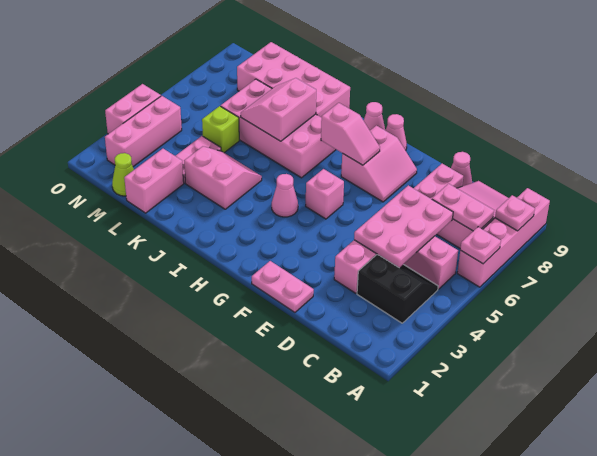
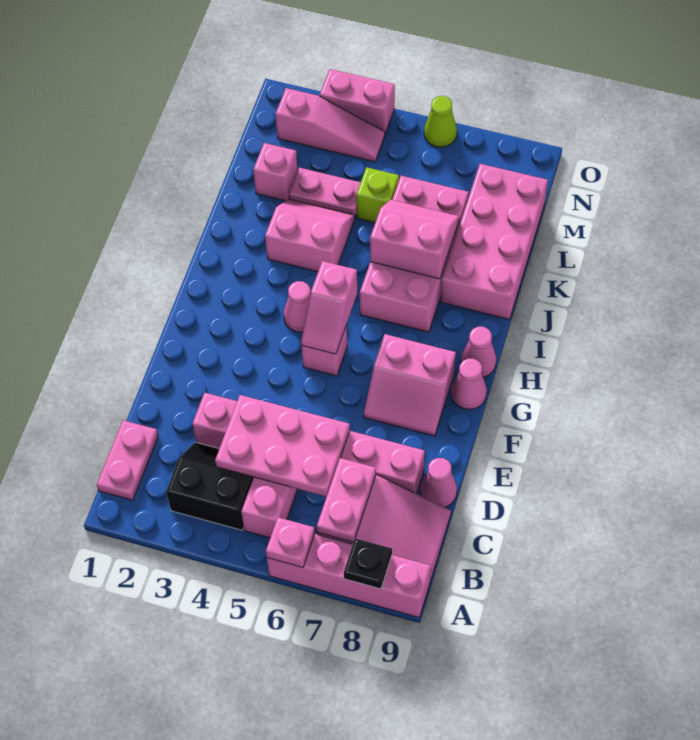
pink plate A8 level 2 -> black plate A8 level 2
black slope B3:C4 level 1 top 3 -> black slope B3:C4 level 1 top B
pink plate E1:F1 level 1 -> pink plate B1:C1 level 1
pink slope G7:H7 level 2 top H -> pink slope G5:H5 level 2 top H
pink slope J3:K4 level 1 top 3 -> pink slope J3:K4 level 1 top J
pink brick L1:L2 level 1 -> pink brick L2 level 1
lime cone M1 level 1 -> lime cone O6 level 1
pink brick N2:N4 level 1 -> pink slope N2:N4 level 1 top 2

